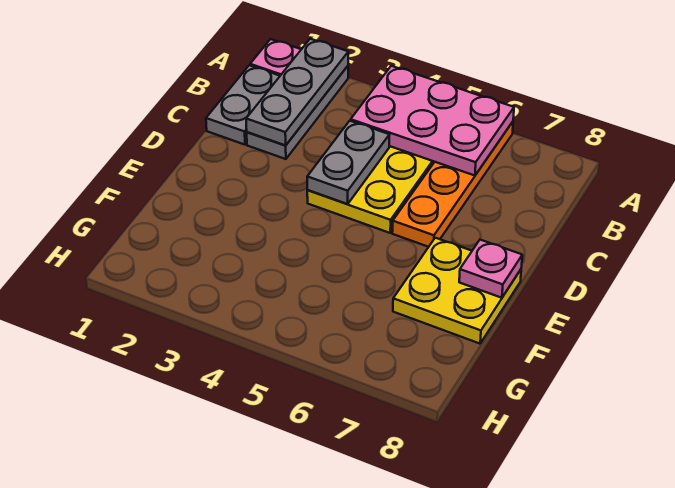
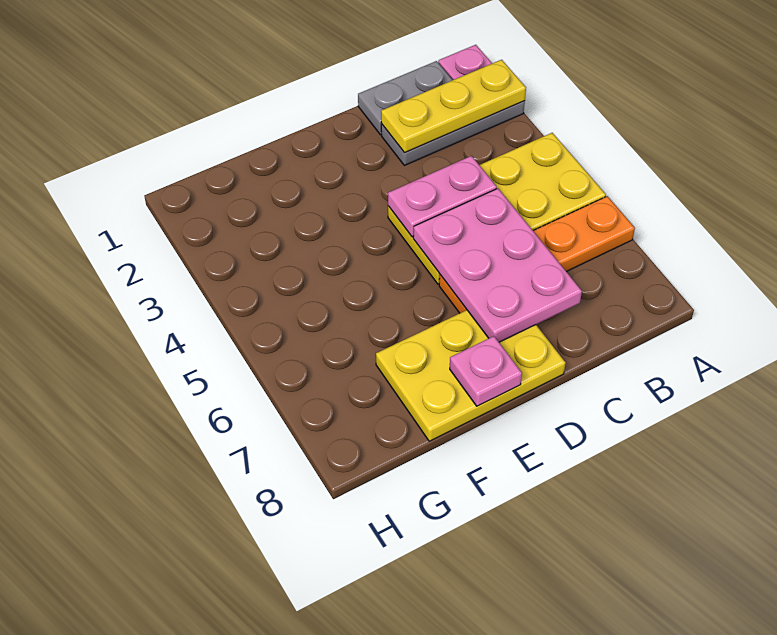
grey plate A2:C2 level 2 -> yellow plate A2:C2 level 2
pink plate A4:B6 level 2 -> pink plate C5:D7 level 2
grey plate C4:D4 level 2 -> pink plate C4:D4 level 2
yellow plate E7:F8 level 1 -> yellow plate D7:F8 level 1

